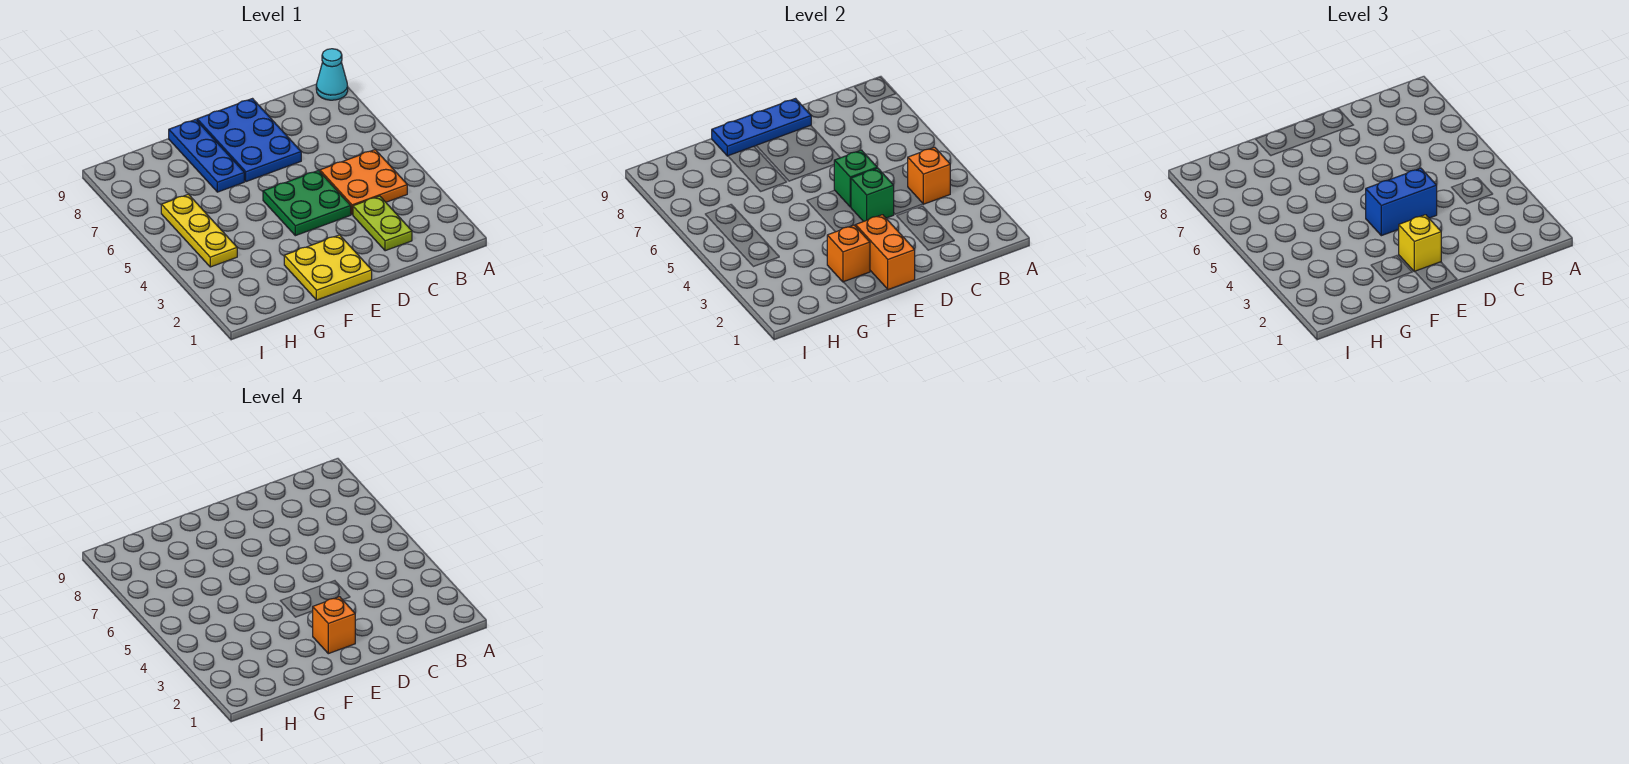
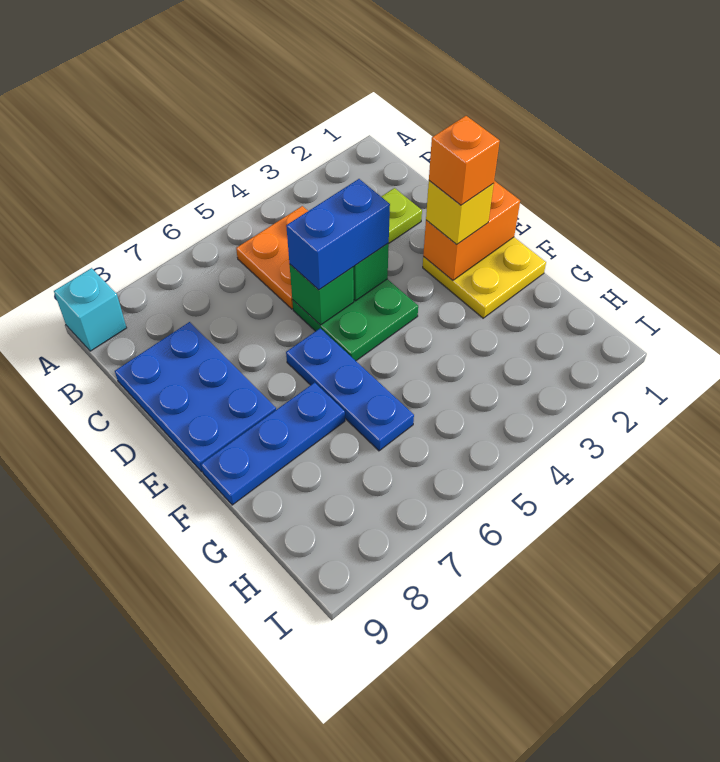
cyan cone A9 level 1 -> cyan brick A9 level 1
orange brick B4 level 2 -> none
blue brick D4:E4 level 3 -> blue brick D4:D5 level 3
blue plate D7:E9 level 1 -> blue plate C8:E9 level 1
blue plate D9:F9 level 2 -> blue plate E6:G6 level 1
orange brick F2 level 2 -> none
yellow plate H4:H6 level 1 -> none

